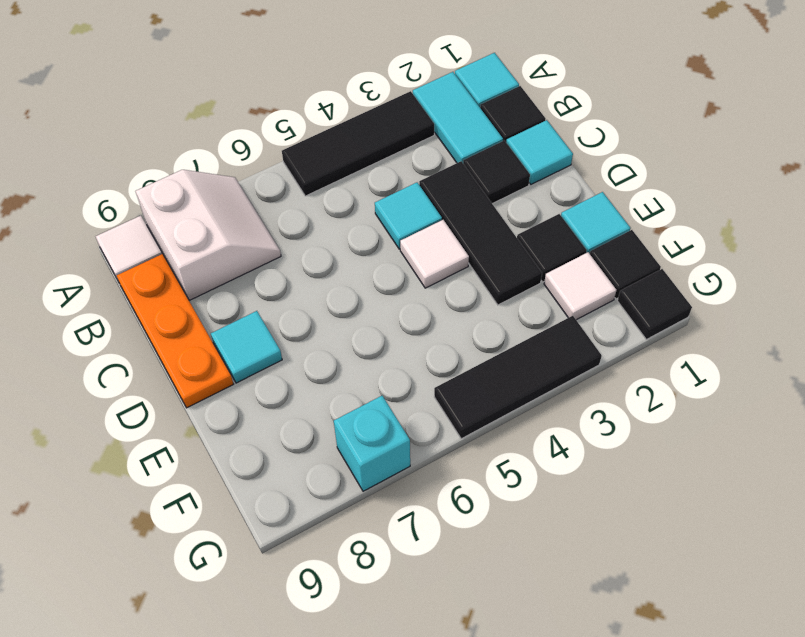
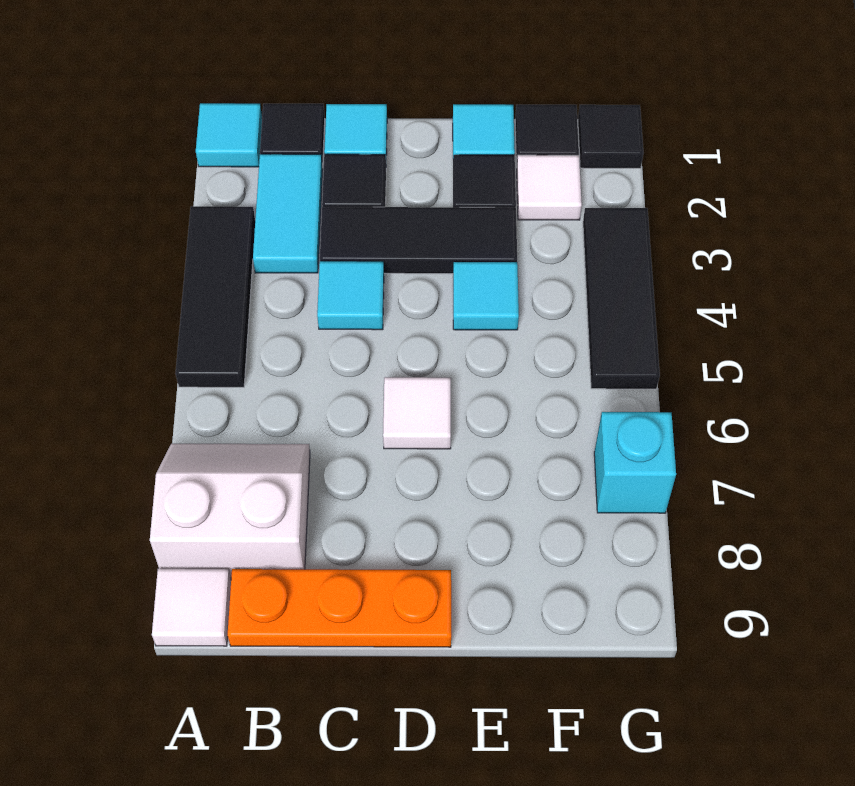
cyan tile A2:B2 level 1 -> cyan tile B2:B3 level 1
white tile D4 level 1 -> white tile D6 level 1
cyan tile D8 level 1 -> cyan tile E4 level 1

